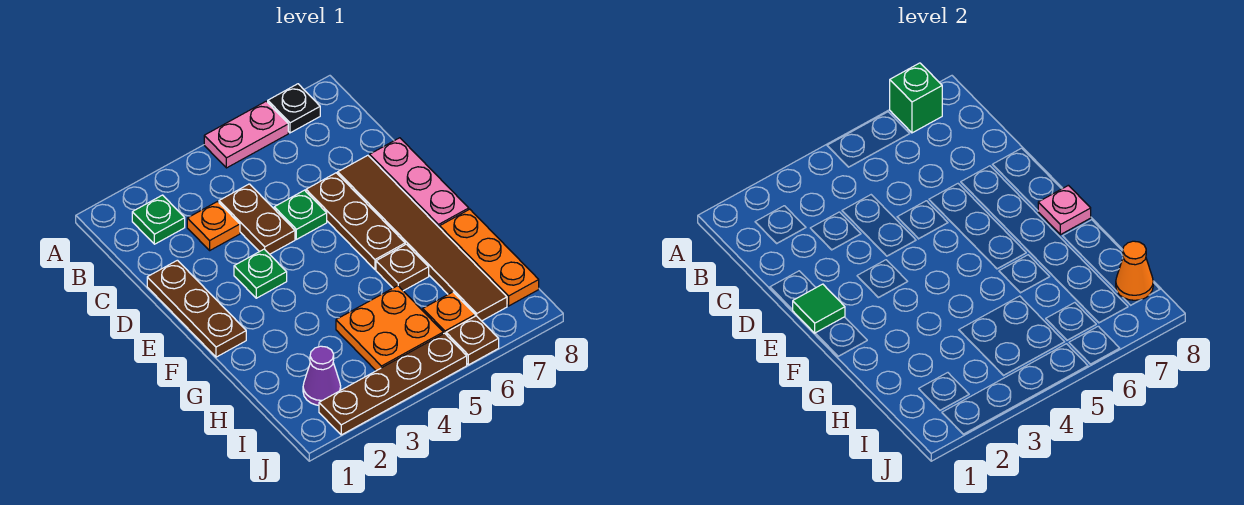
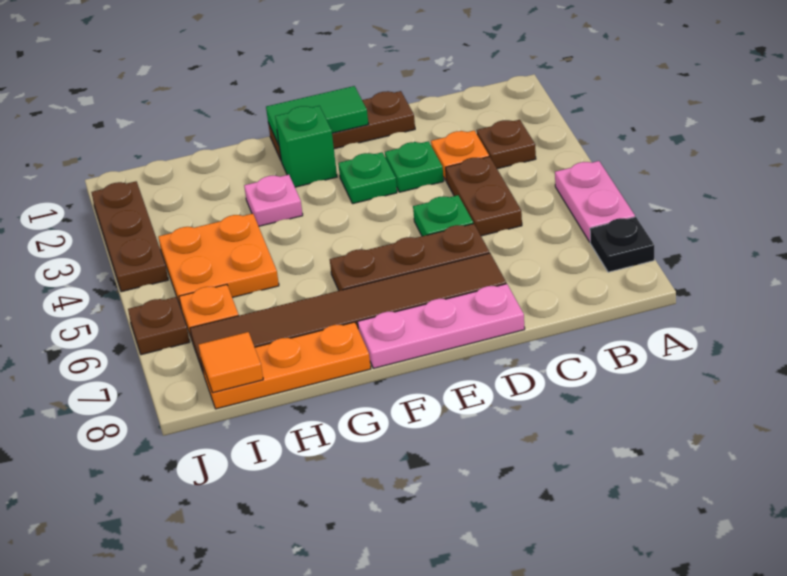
green brick A7 level 2 -> green brick F2 level 1
green plate B2 level 1 -> green plate D3 level 1
brown plate C4:D4 level 1 -> brown plate C4:C5 level 1
green tile E1 level 2 -> green tile E1:F1 level 2
pink plate F8 level 2 -> pink plate G3 level 1
brown plate G6 level 1 -> brown plate B3 level 1
purple cone I2 level 1 -> none
orange cone I8 level 2 -> orange tile I8 level 2
brown plate J2:J5 level 1 -> brown plate J2:J4 level 1

